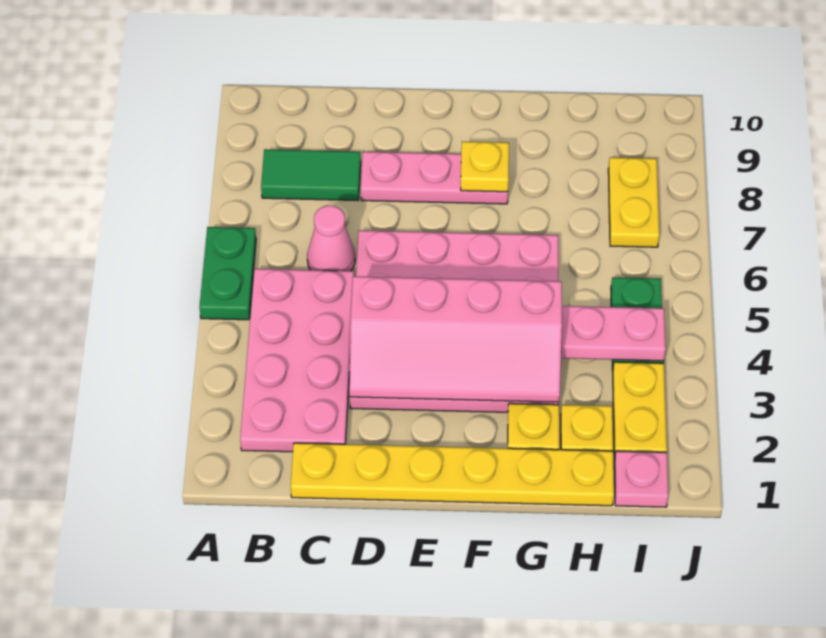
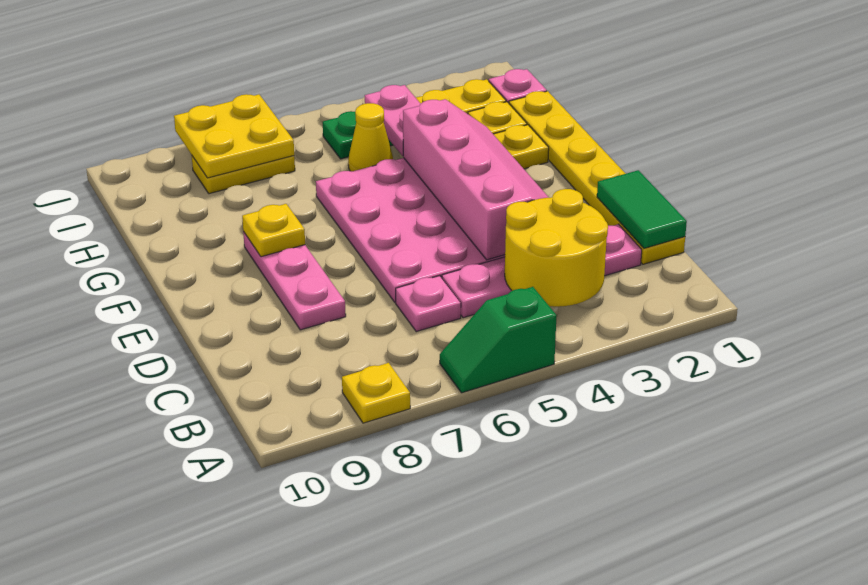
green plate A5:A6 level 1 -> green slope A5:A6 level 1 top 5
none -> yellow plate A8 level 1
pink plate B2:C5 level 1 -> pink plate C2:C5 level 1
none -> yellow round brick B3:C4 level 2
green tile B8:C8 level 1 -> green tile C1:D1 level 2
pink cone C6 level 1 -> pink plate C6 level 1
none -> yellow cone H5 level 1
none -> yellow plate I7:J8 level 2

